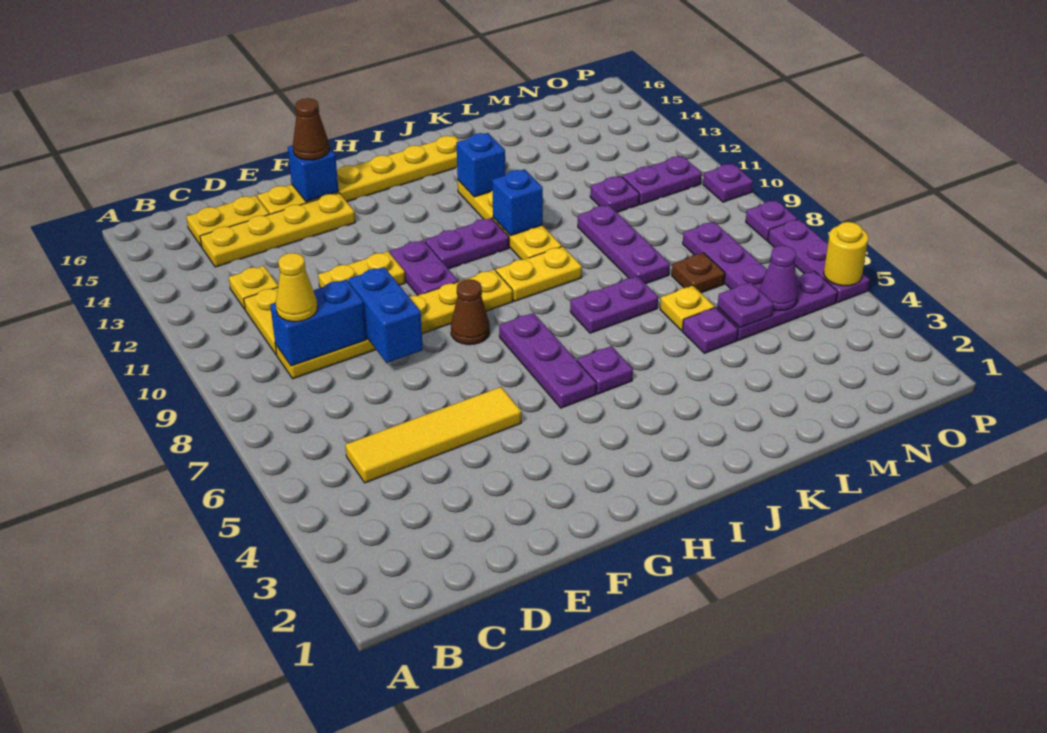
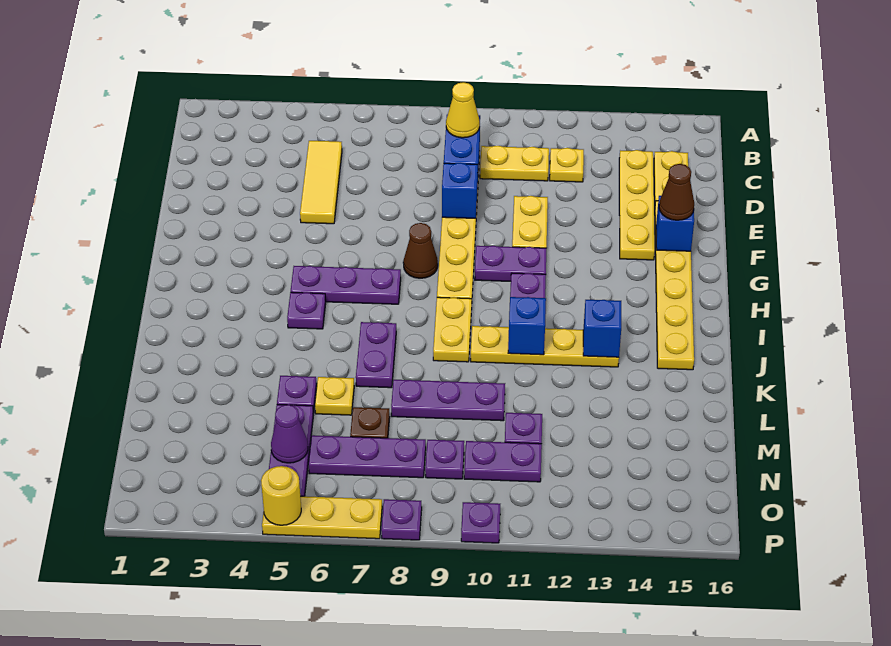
yellow tile C5:F5 level 1 -> yellow tile C5:E5 level 1
blue brick E8:E9 level 2 -> blue brick E9 level 2
purple plate M5 level 2 -> purple plate N9 level 1
purple plate N11:O11 level 1 -> purple plate N10:N11 level 1
purple plate P5:P7 level 1 -> yellow plate P5:P7 level 1

